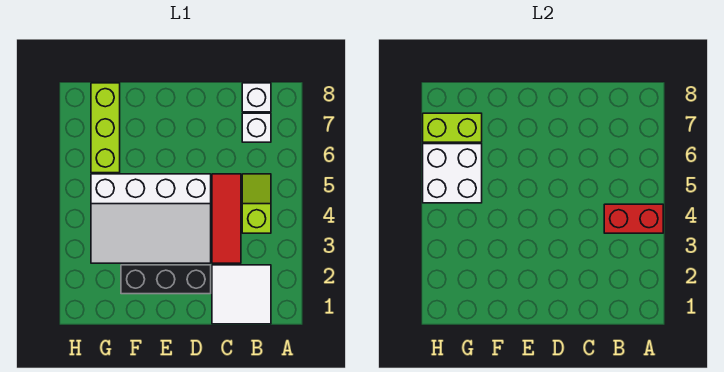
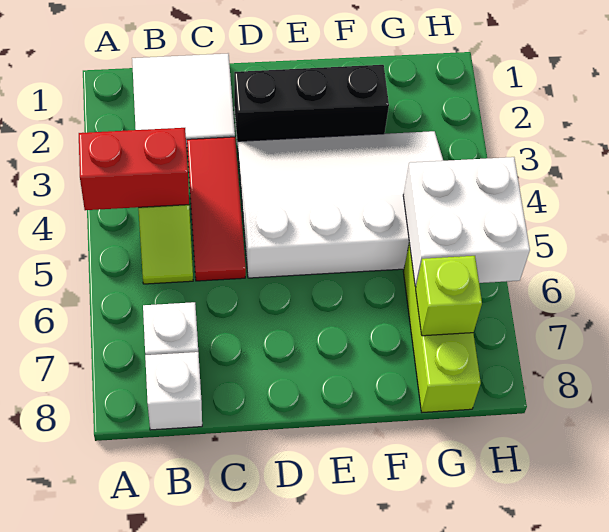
lime brick G7:H7 level 2 -> lime brick G7 level 2

